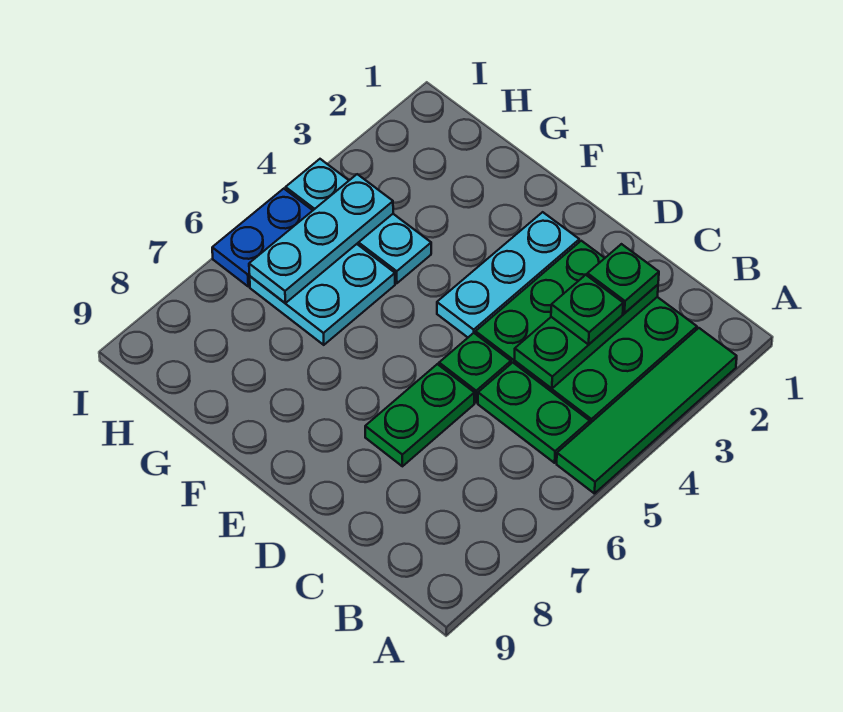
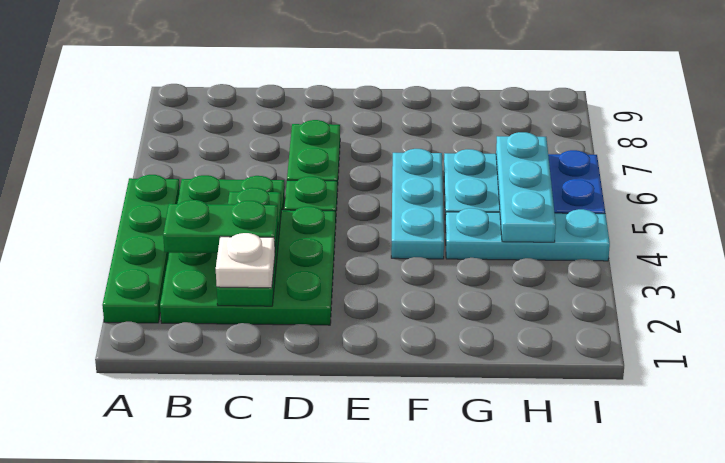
green tile A2:A5 level 1 -> green plate A2:A5 level 1
green plate C2 level 3 -> white plate C2 level 3
green plate C3 level 3 -> green plate B3:C3 level 3
cyan plate E2:E4 level 1 -> cyan plate F4:F6 level 1

